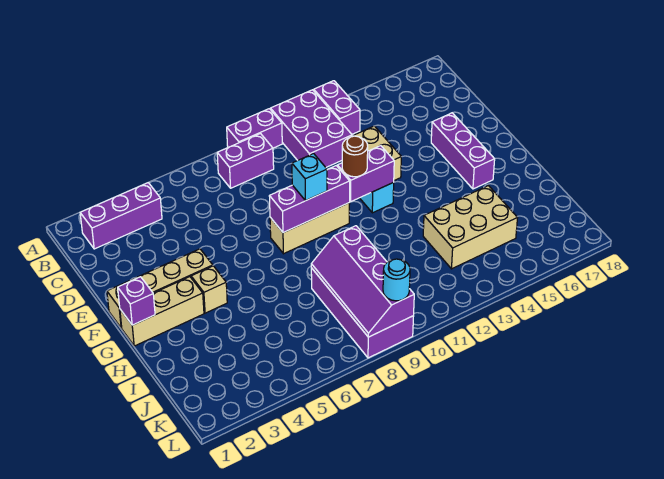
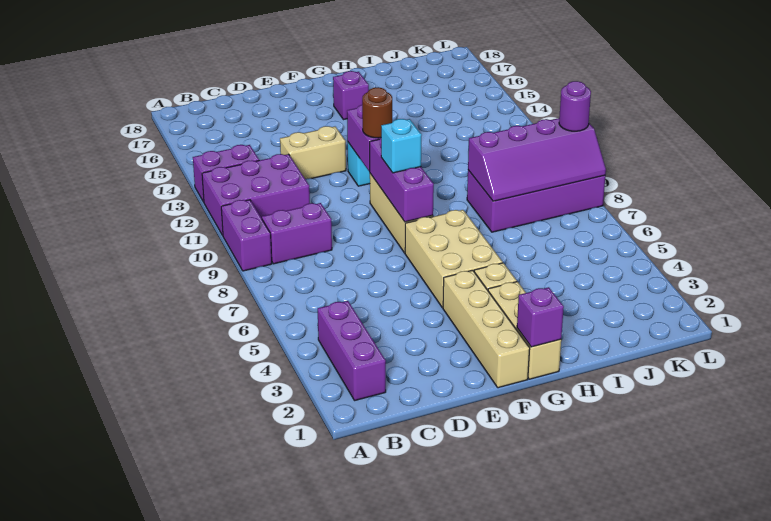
purple brick B8:B9 level 1 -> purple brick B9:C9 level 1
purple brick E16:G16 level 1 -> purple brick G16 level 1
tan brick I13:J15 level 1 -> tan brick F5:G7 level 1
cyan round brick L9 level 3 -> purple round brick L9 level 3

